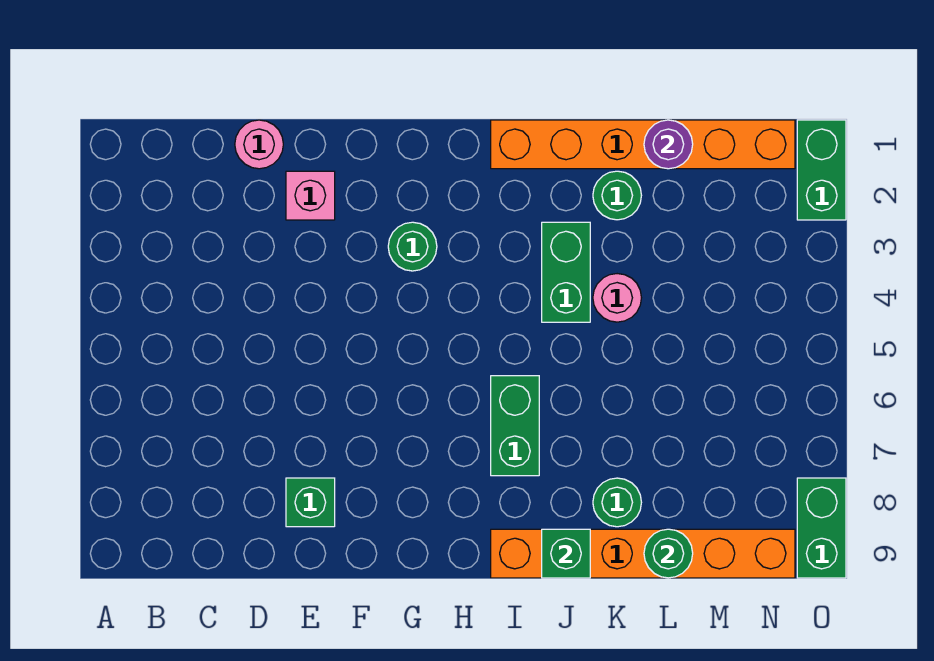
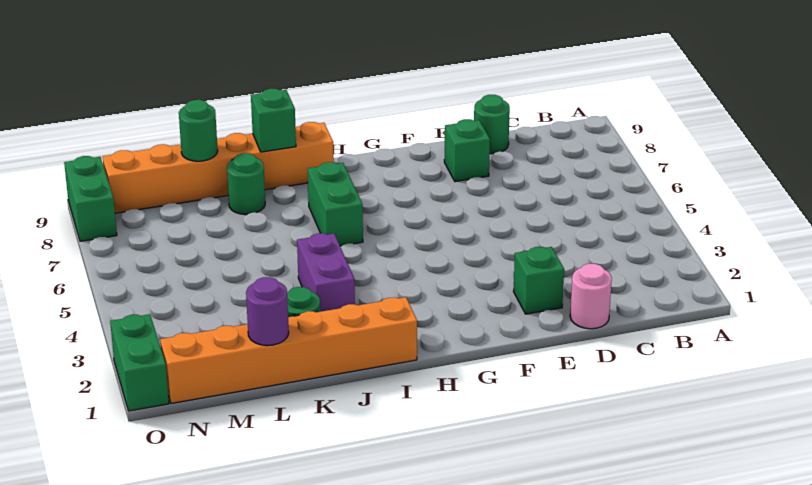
pink brick E2 level 1 -> green brick E2 level 1
green round brick G3 level 1 -> green round brick D9 level 1
green brick J3:J4 level 1 -> purple brick J3:J4 level 1
pink round brick K4 level 1 -> none

